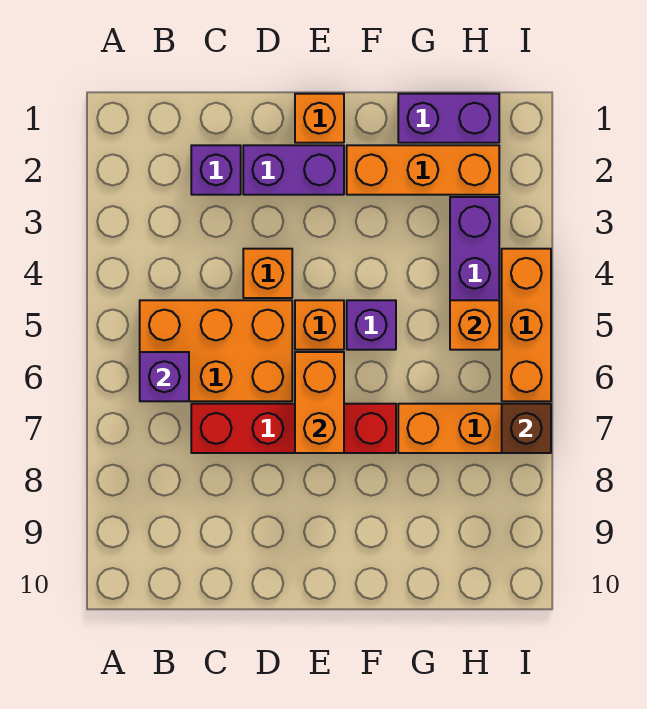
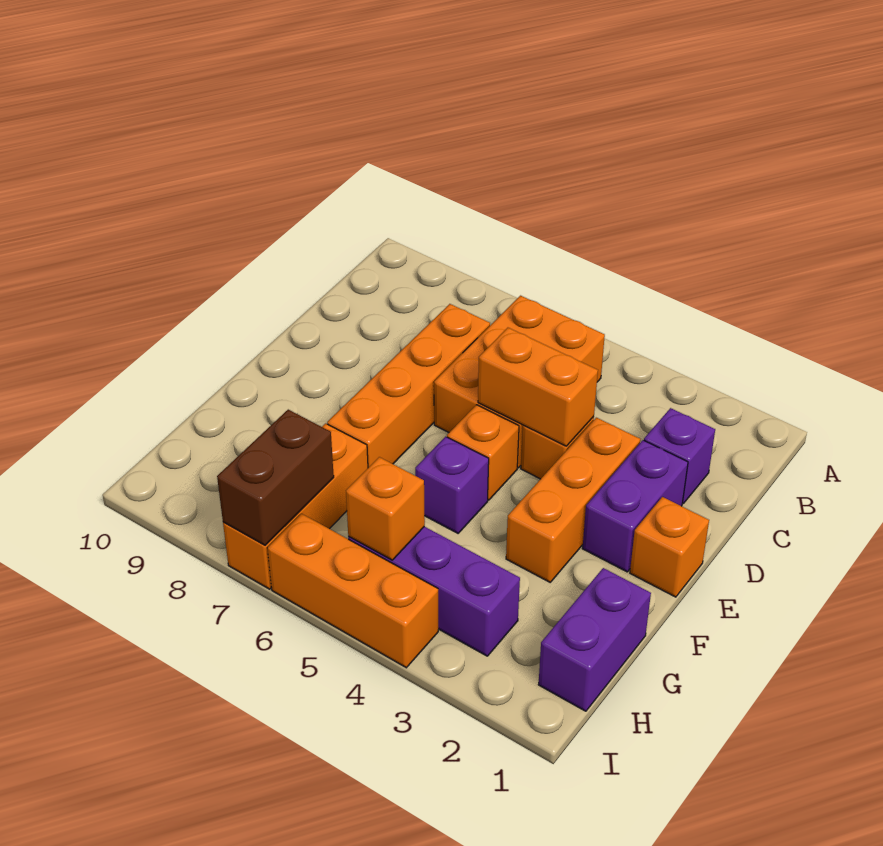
purple brick B6 level 2 -> none
red brick C7:F7 level 1 -> orange brick C7:F7 level 1
orange brick E6:E7 level 2 -> orange brick D4:D5 level 2
orange brick F2:H2 level 1 -> orange brick D3:F3 level 1
brown brick I7 level 2 -> brown brick H7:I7 level 2

